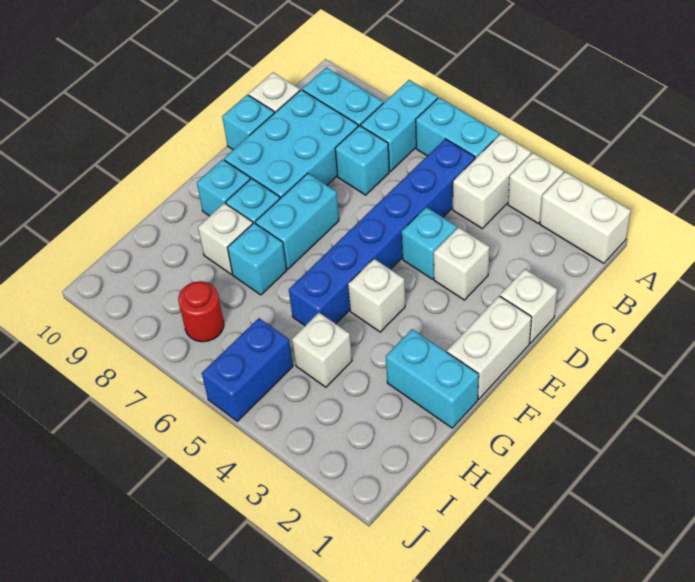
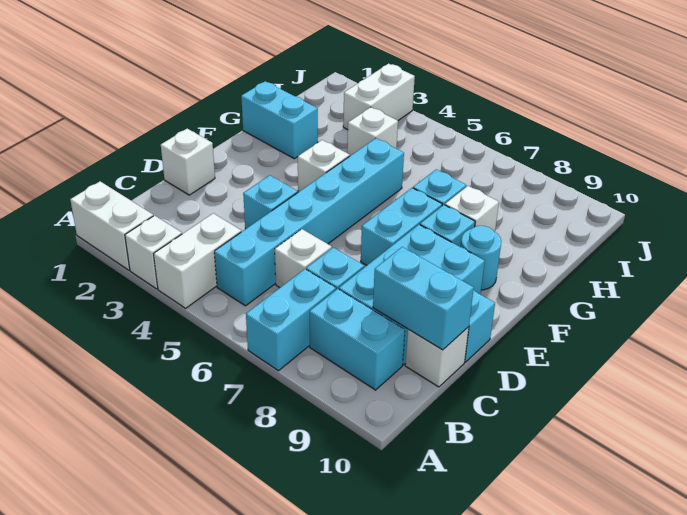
cyan brick A5:A6 level 1 -> cyan brick C9:C10 level 2
blue brick B5:G5 level 1 -> cyan brick B5:G5 level 1
white brick D3 level 1 -> white brick C6 level 1
white brick E1:F1 level 1 -> white brick I3:J3 level 1
cyan brick F9 level 1 -> cyan round brick F9 level 1
blue brick I5:J5 level 1 -> none
red round brick I7 level 1 -> none

